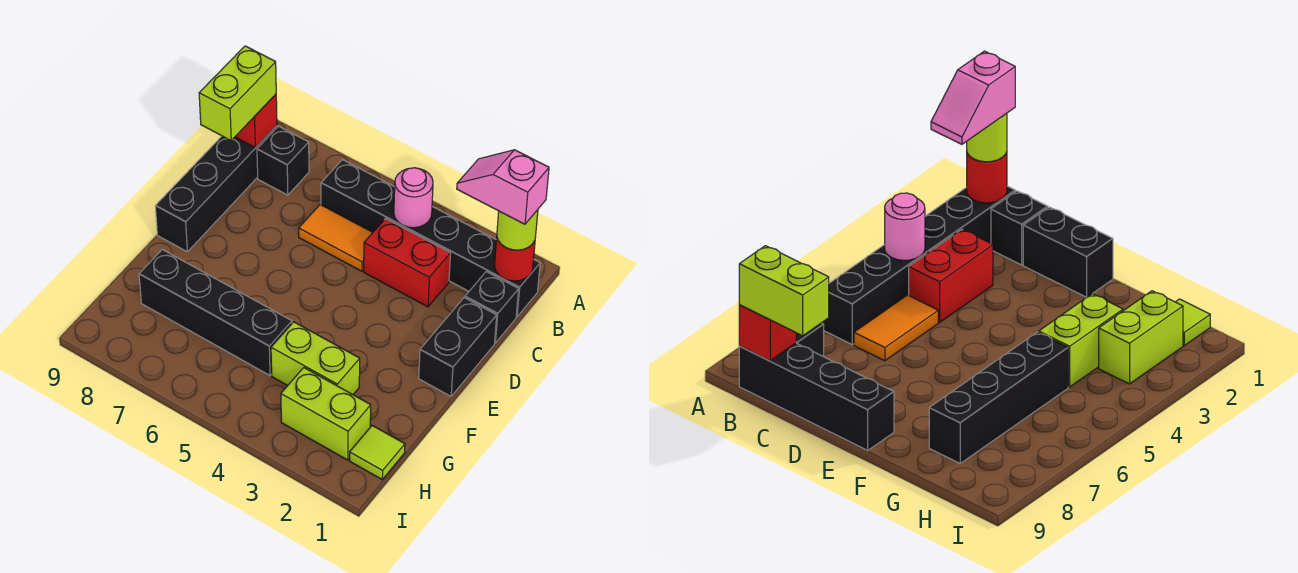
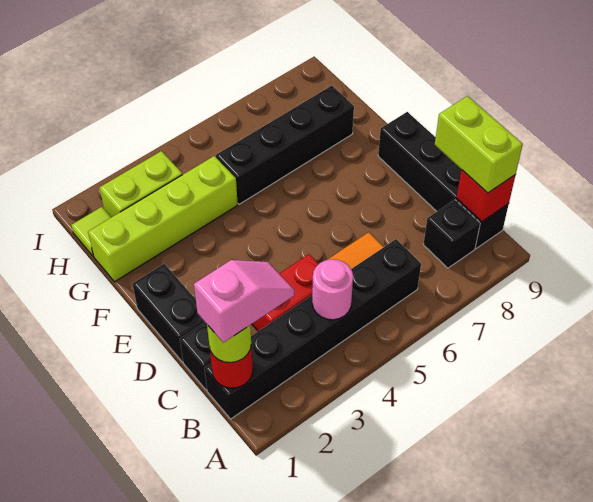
lime brick G3:G4 level 1 -> lime brick G1:G4 level 1

